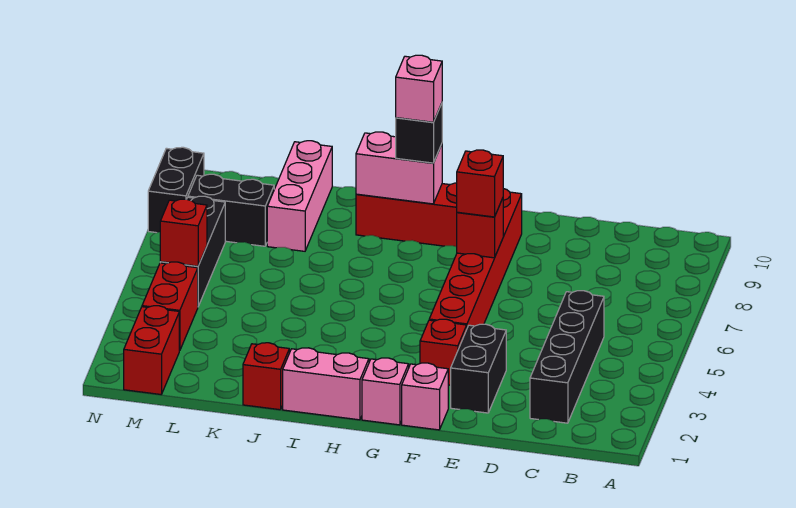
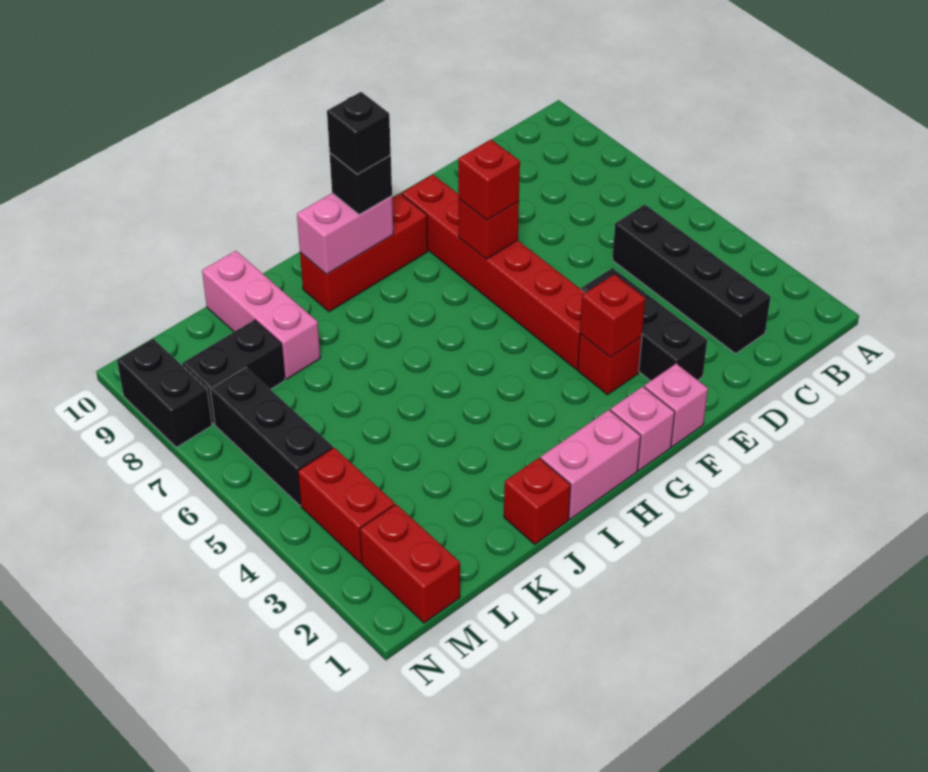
black brick E2:E3 level 1 -> black brick E2:E4 level 1
pink brick H9 level 4 -> black brick H9 level 4
red brick M5 level 2 -> red brick F3 level 2

